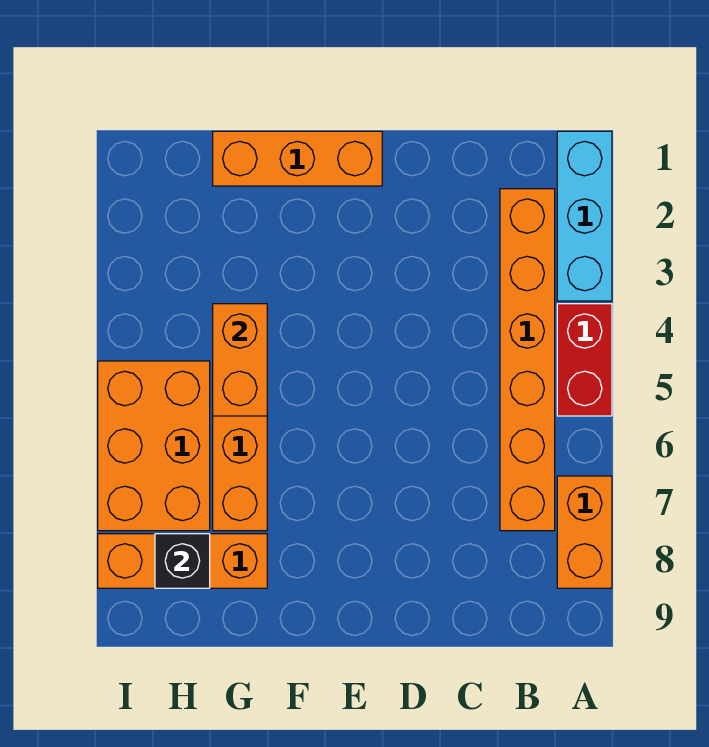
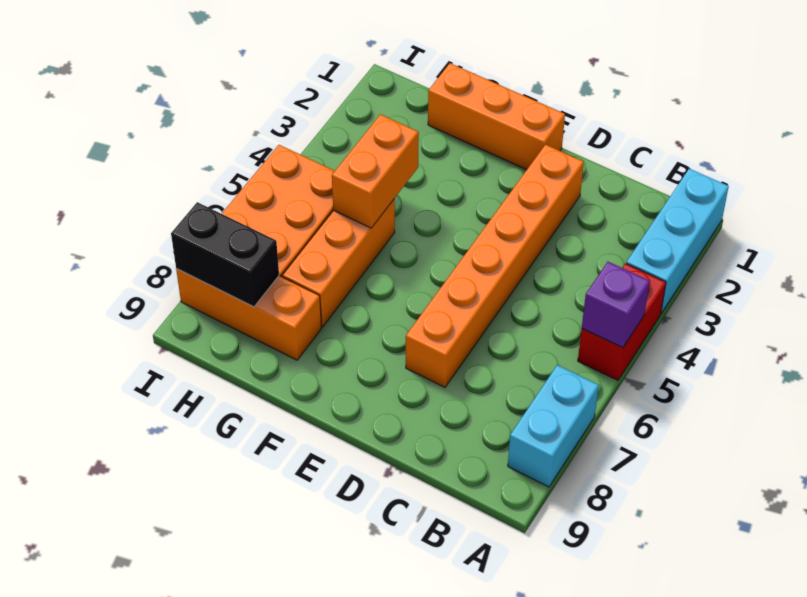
none -> purple brick A5 level 2
orange brick A7:A8 level 1 -> cyan brick A7:A8 level 1
orange brick B2:B7 level 1 -> orange brick D2:D7 level 1
black brick H8 level 2 -> black brick H8:I8 level 2

